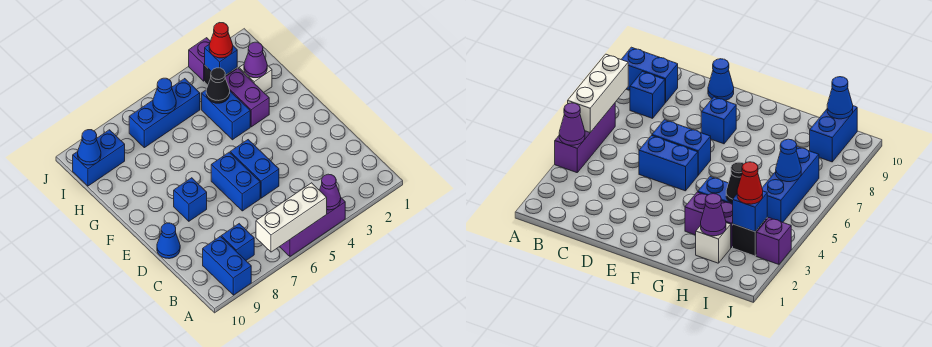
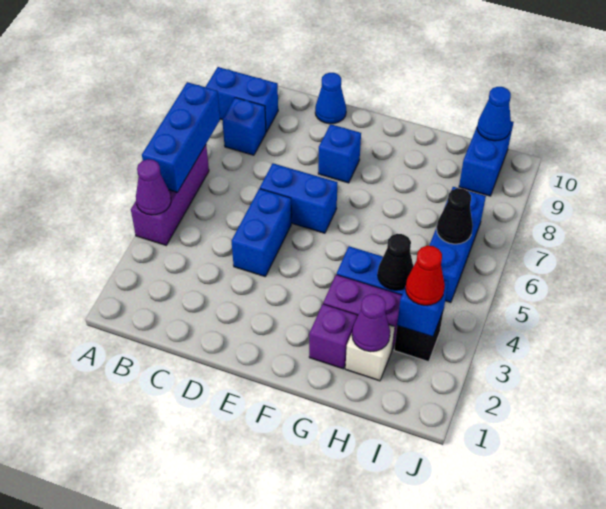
white brick A5:A7 level 2 -> blue brick A5:A7 level 2
blue brick D5:E5 level 1 -> blue brick D4:D5 level 1
blue cone I6 level 2 -> black cone I6 level 2
purple brick J3 level 1 -> purple brick G2 level 1

